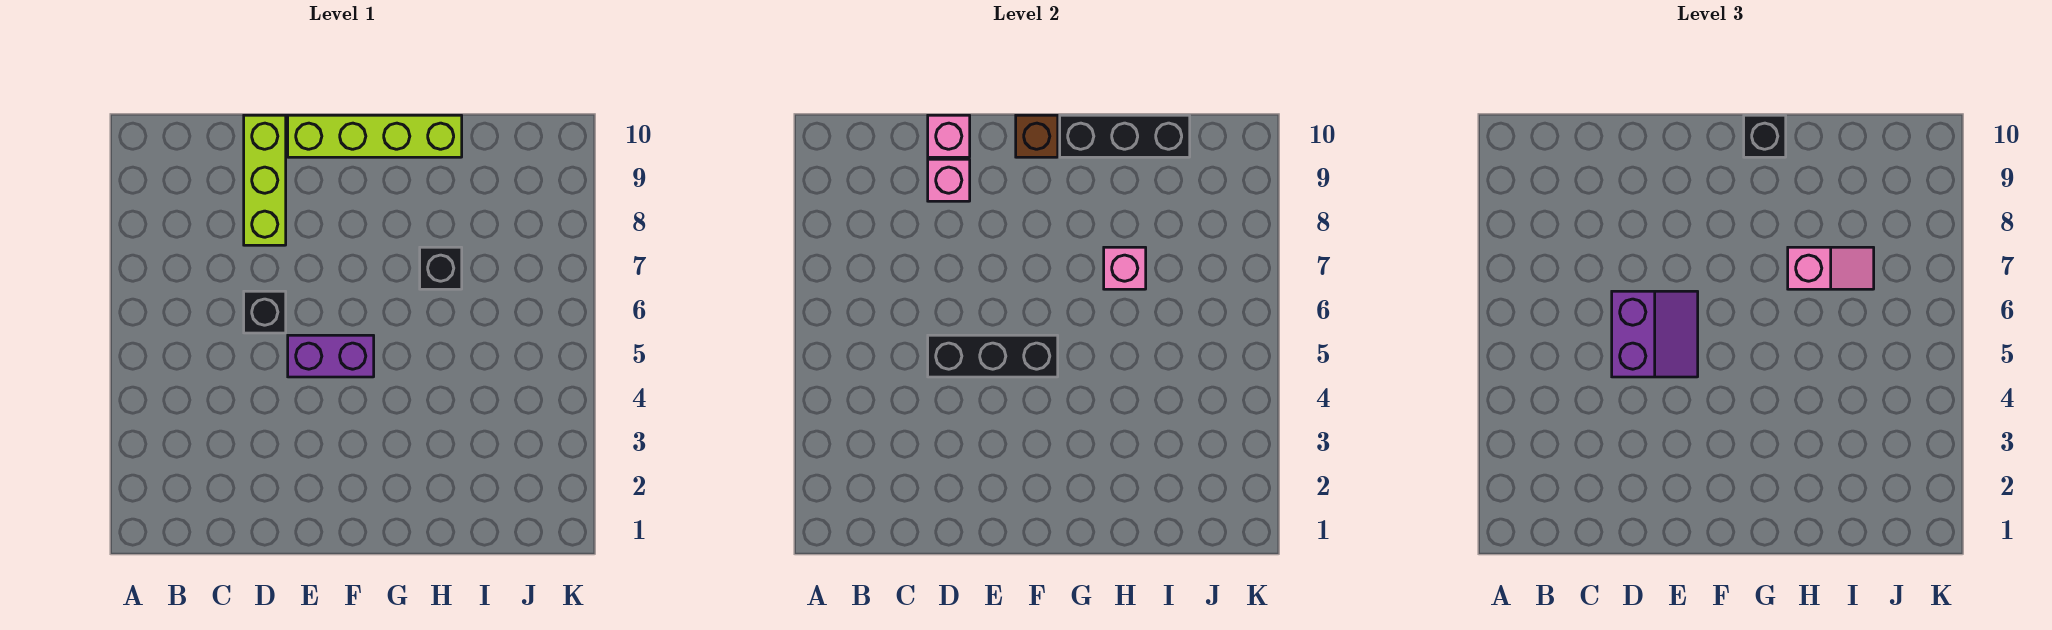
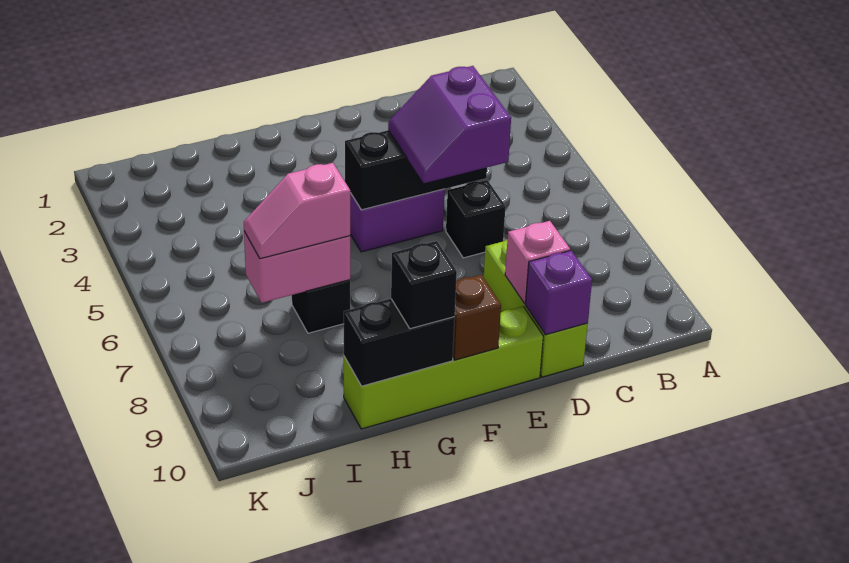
pink brick D10 level 2 -> purple brick D10 level 2
black brick G10:I10 level 2 -> black brick G10:H10 level 2
pink brick H7 level 2 -> pink brick H7:I7 level 2

